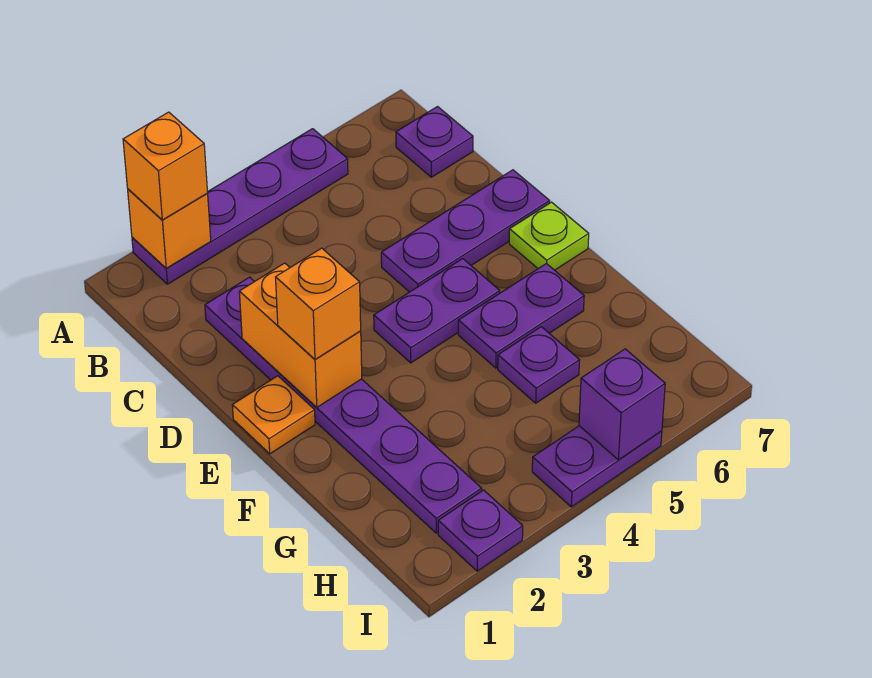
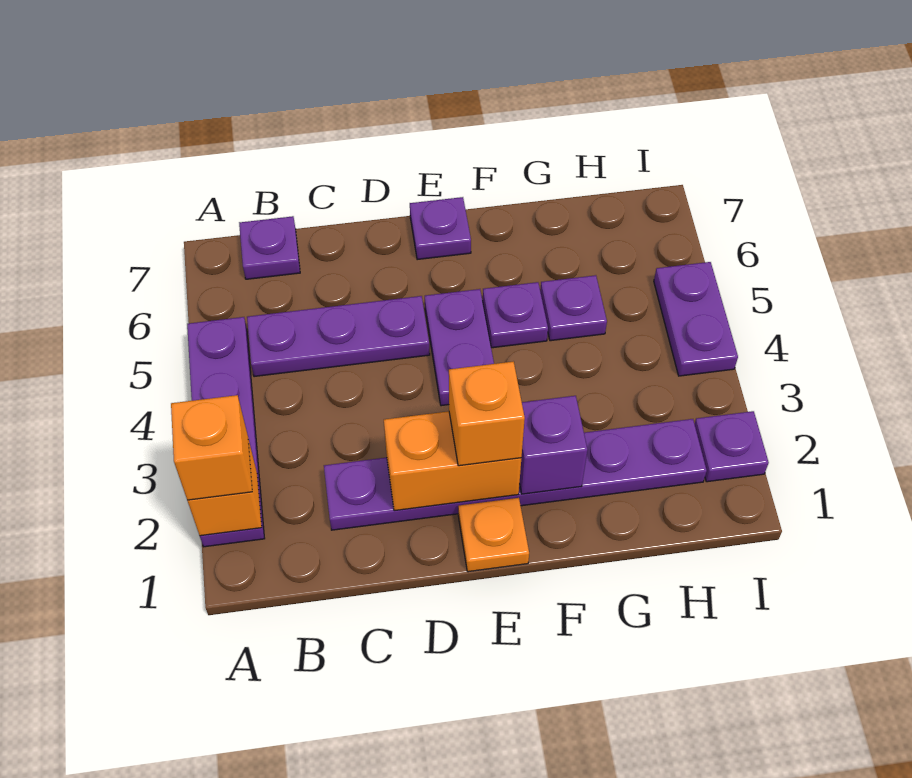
purple plate D5:D7 level 1 -> purple plate B5:D5 level 1
lime plate E7 level 1 -> purple plate E7 level 1
purple plate F5:F6 level 1 -> purple plate F5 level 1
purple brick I5 level 2 -> purple brick F2 level 2

